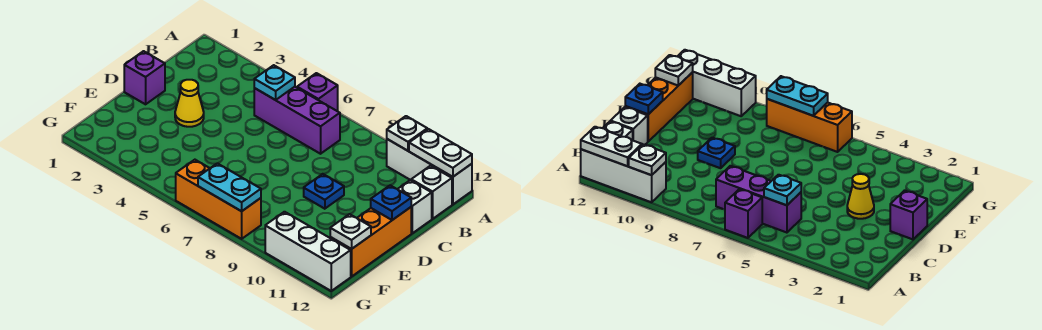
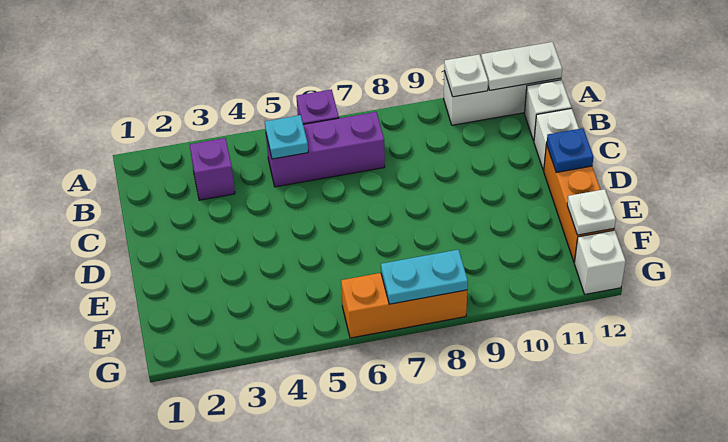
purple brick D1 level 1 -> purple brick B3 level 1
yellow cone D3 level 1 -> none
blue plate D9 level 1 -> none
white brick G10:G12 level 1 -> white brick G12 level 1

